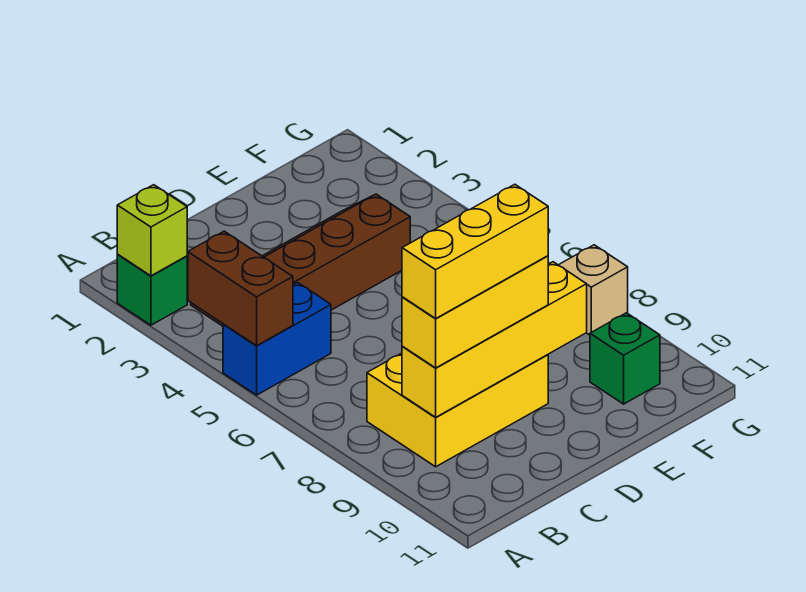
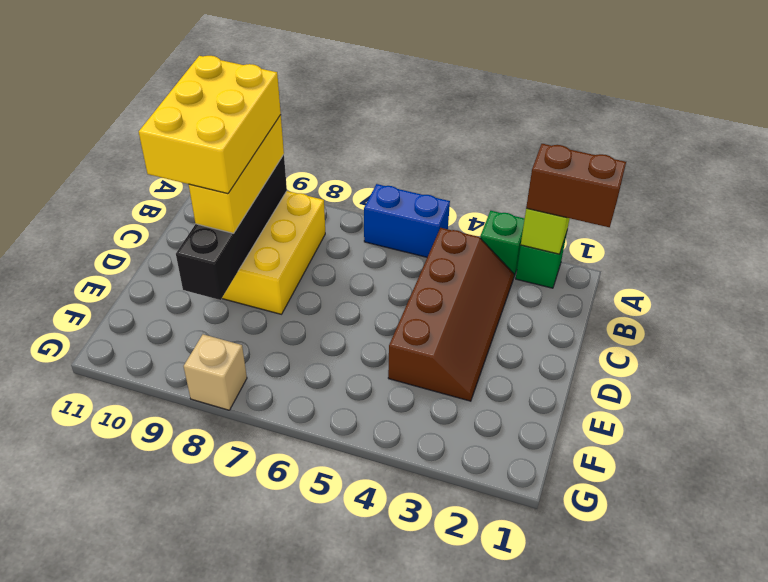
brown brick A4:A5 level 2 -> brown brick A1:A2 level 3
blue brick A5:B5 level 1 -> blue brick A5:A6 level 1
yellow brick B9:E9 level 2 -> black brick B9:E9 level 2
yellow brick B9:D9 level 4 -> yellow brick B9:D10 level 4
green brick F10 level 1 -> green brick A3 level 1

